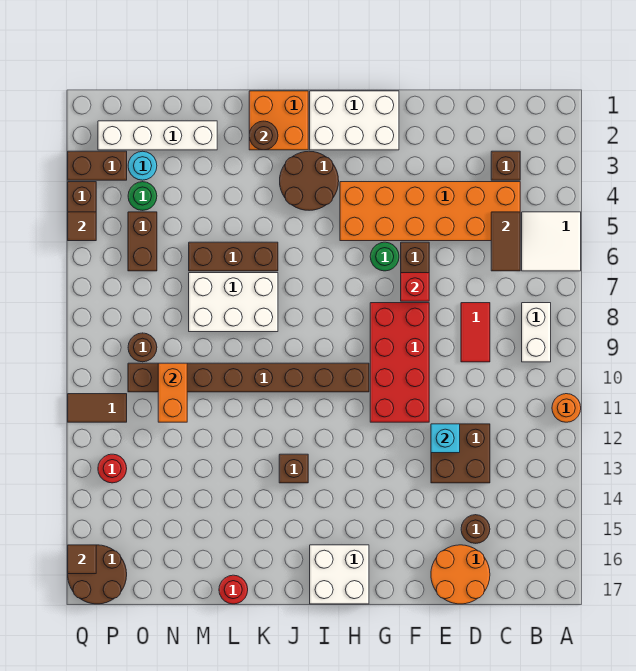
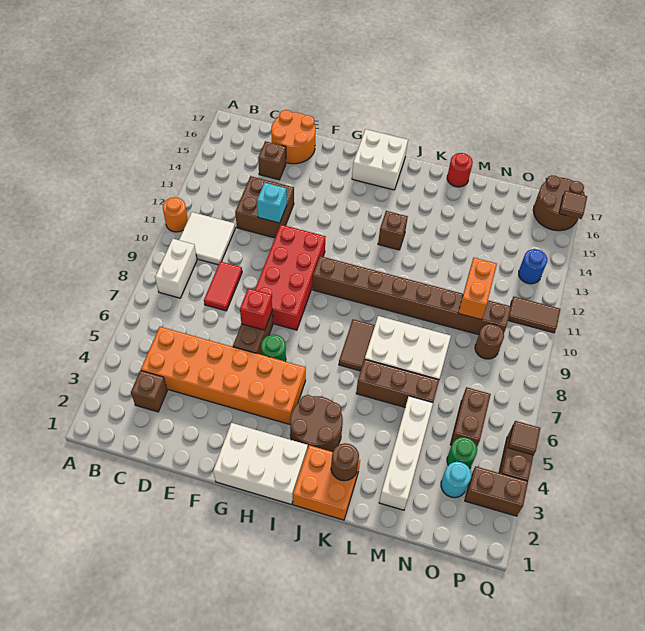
white tile A5:B6 level 1 -> white tile B10:C11 level 1
brown tile C5:C6 level 2 -> brown tile J7:J8 level 1
brown round brick D15 level 1 -> brown brick D15 level 1
white brick M2:P2 level 1 -> white brick M2:M5 level 1
red round brick P13 level 1 -> blue round brick P13 level 1

